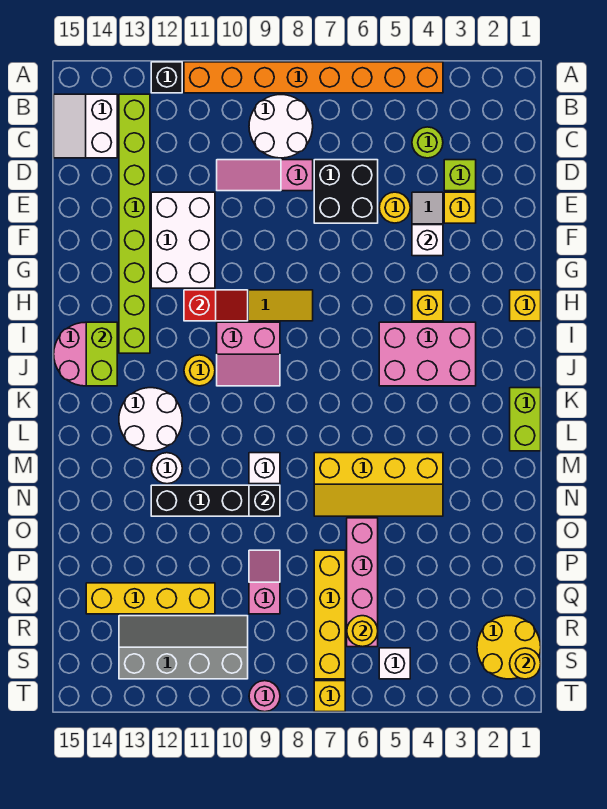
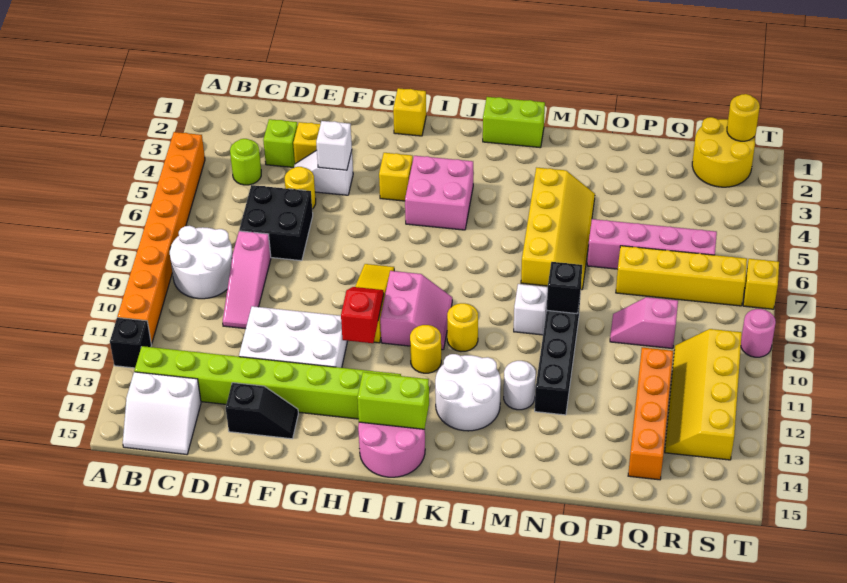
none -> black slope E14:F14 level 1 top E
pink brick I3:J5 level 1 -> pink brick I4:J5 level 1
yellow brick Q11:Q14 level 1 -> orange brick Q11:Q14 level 1
yellow round brick R6 level 2 -> yellow round brick K10 level 1
grey slope R10:S13 level 1 top S -> yellow slope R10:S13 level 1 top S
white brick S5 level 1 -> none

